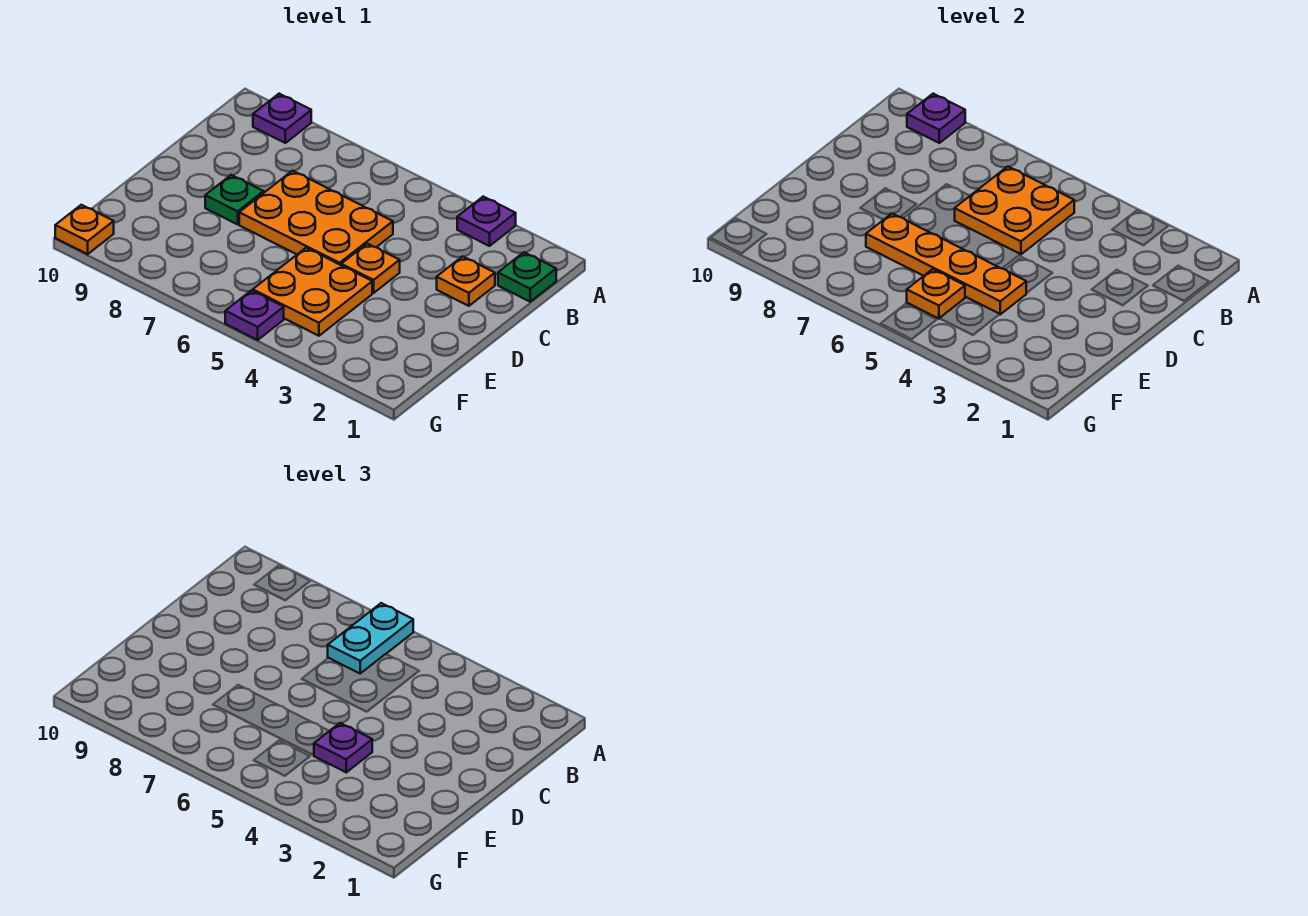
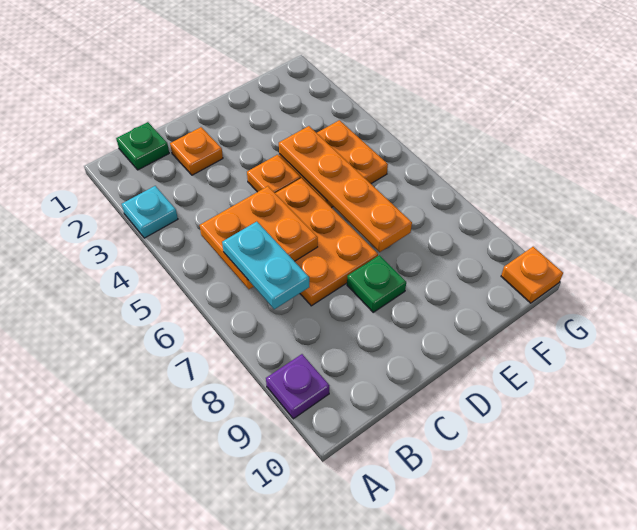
purple plate A3 level 1 -> cyan plate A3 level 1
cyan plate A6:B6 level 3 -> cyan plate B6:B7 level 3
purple plate A9 level 2 -> none
purple plate E4 level 3 -> none
orange plate F5 level 2 -> none
purple plate G5 level 1 -> none

